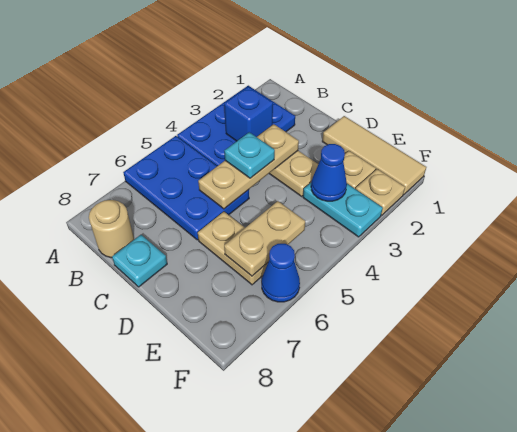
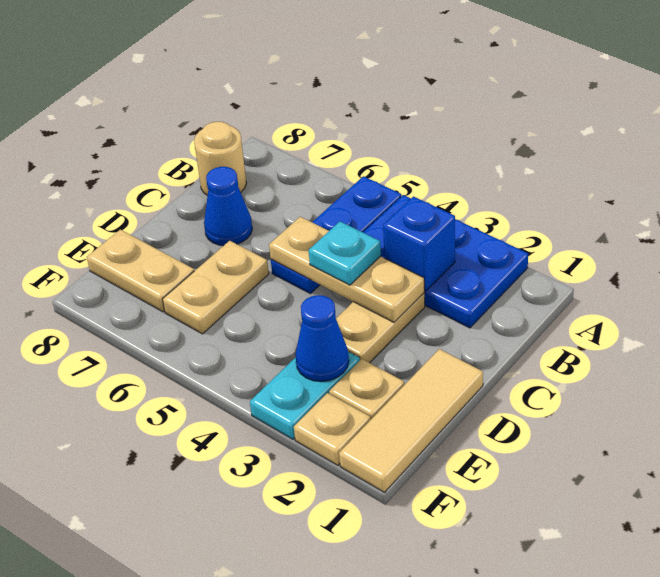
blue plate A5:C6 level 1 -> blue plate A5:C5 level 1
cyan plate C8 level 1 -> none
tan plate E5:E6 level 2 -> tan plate E7:E8 level 1
blue cone F6 level 1 -> blue cone C7 level 1

